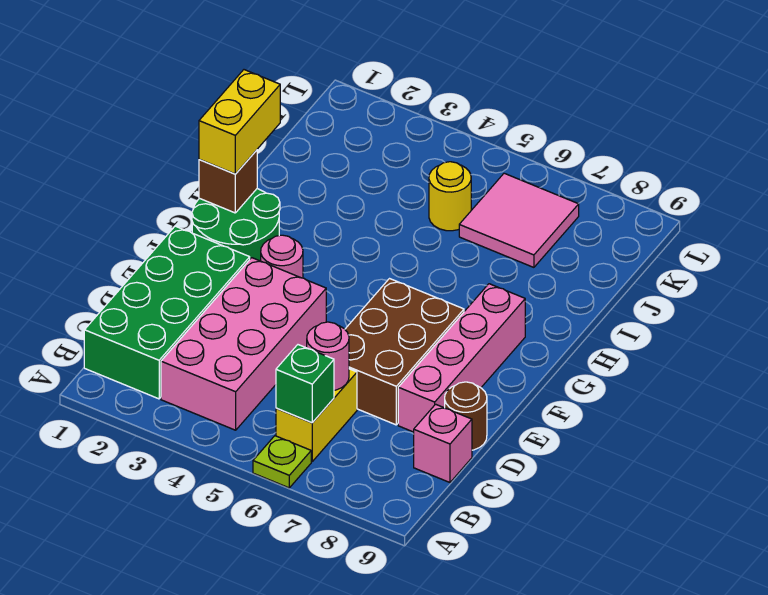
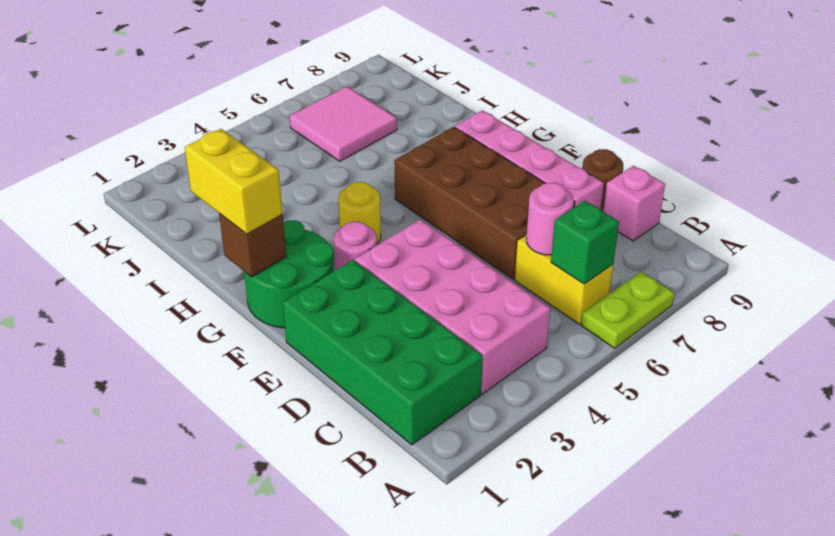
lime plate A6 level 1 -> lime plate A6:A7 level 1
brown brick D6:F7 level 1 -> brown brick D6:G7 level 1
yellow round brick J5 level 1 -> yellow round brick G4 level 1

